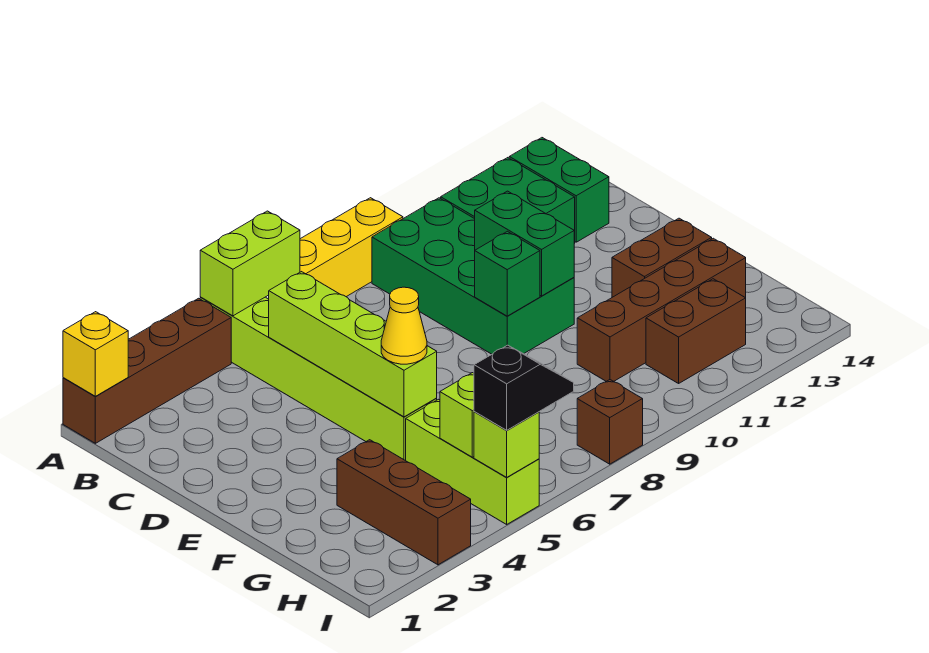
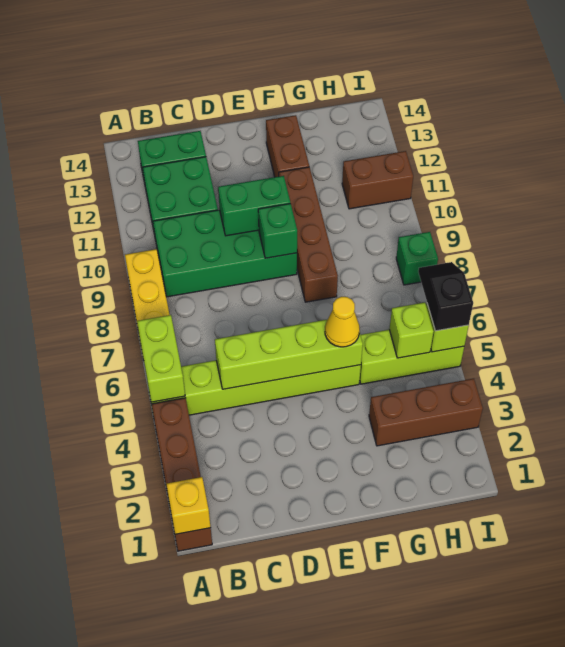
brown brick G10:G13 level 1 -> brown brick F8:F11 level 1
brown brick H11:H12 level 1 -> brown brick H11:I11 level 1
brown brick I8 level 1 -> green brick I8 level 1

